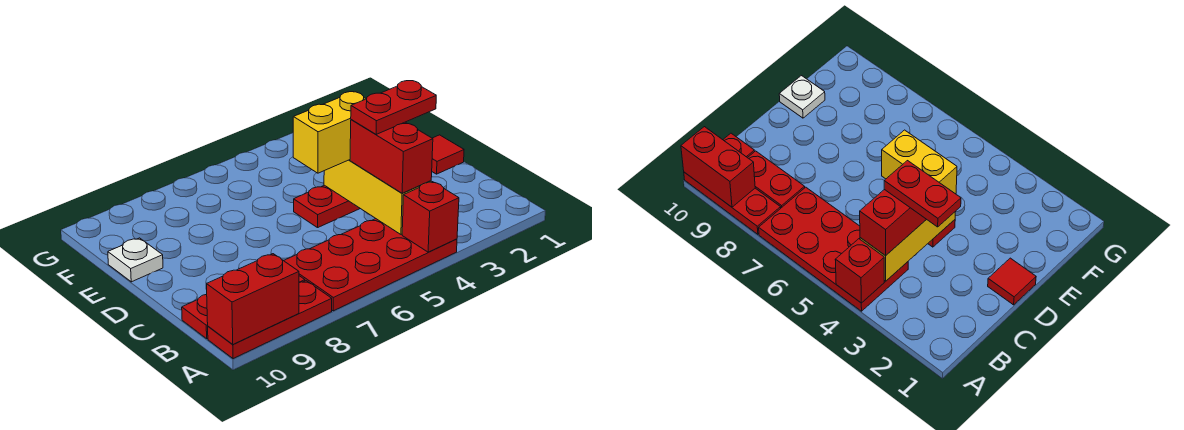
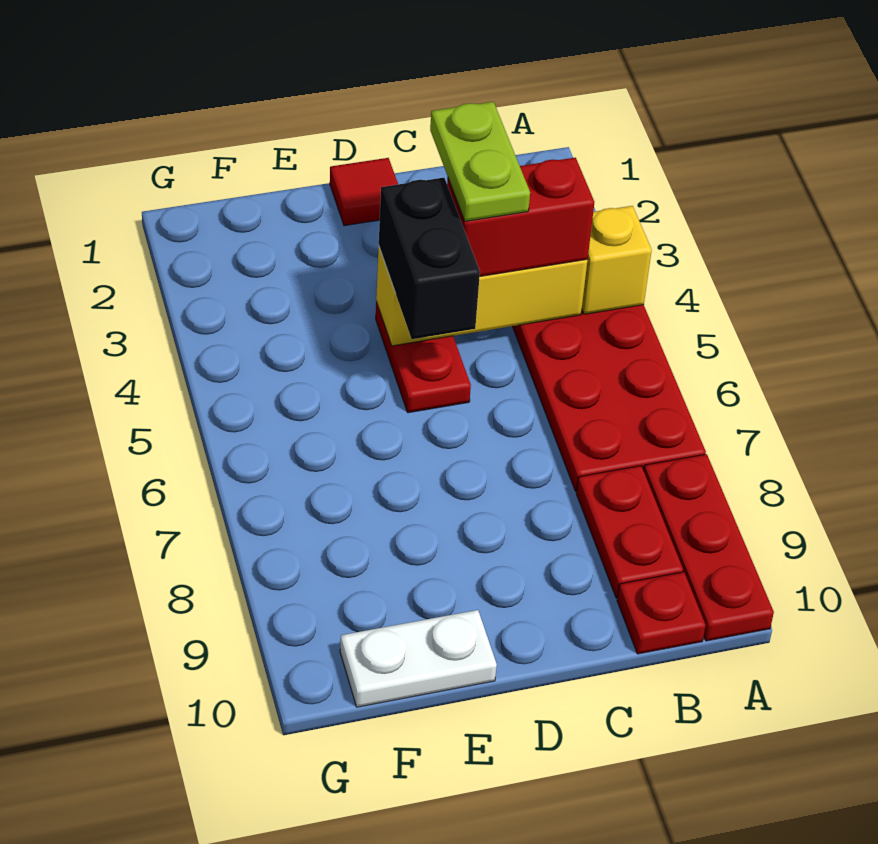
red brick A4 level 2 -> yellow brick A4 level 2
red brick A9:A10 level 2 -> none
red plate C3:C4 level 4 -> lime plate C3:C4 level 4
yellow brick D4:D5 level 3 -> black brick D4:D5 level 3
white plate E10 level 1 -> white plate E10:F10 level 1

